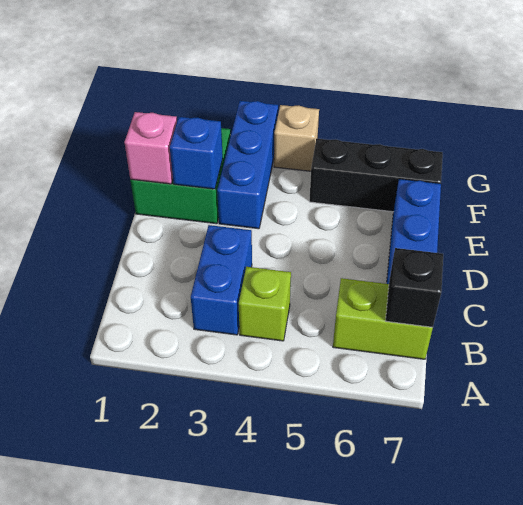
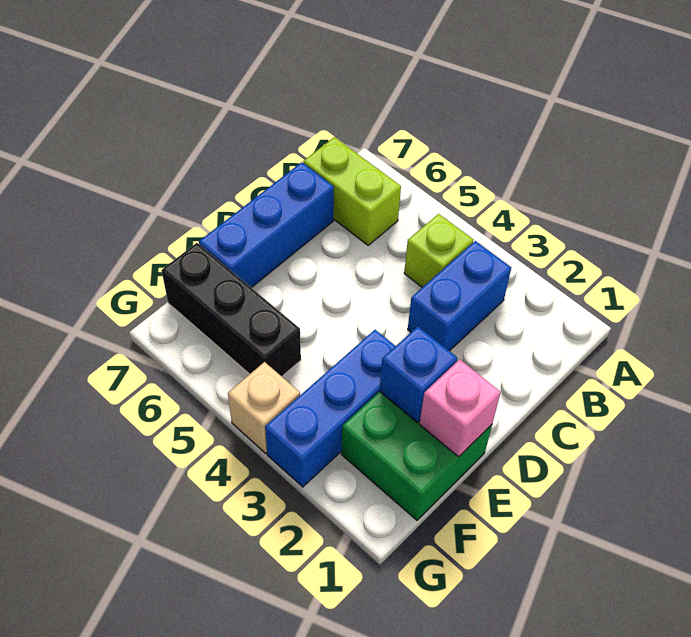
black brick B7 level 2 -> none

